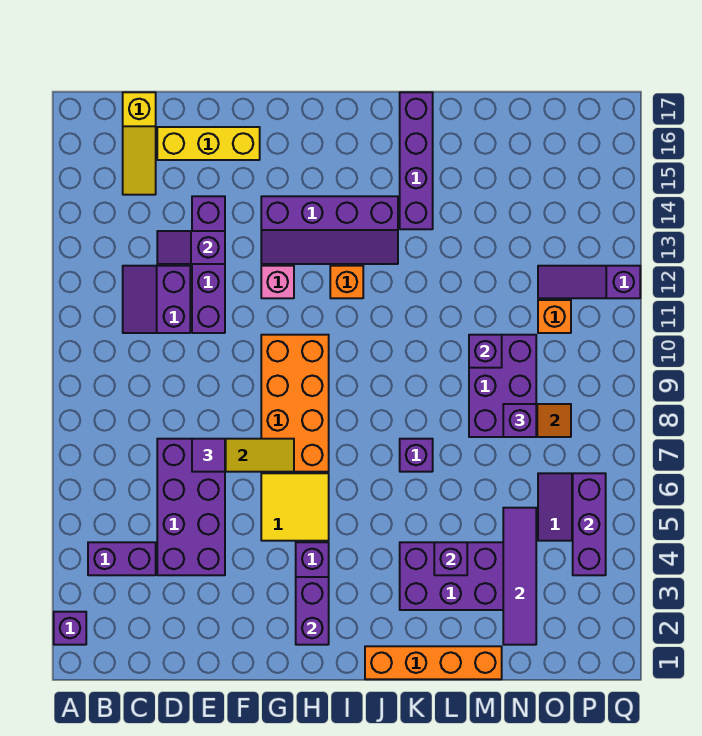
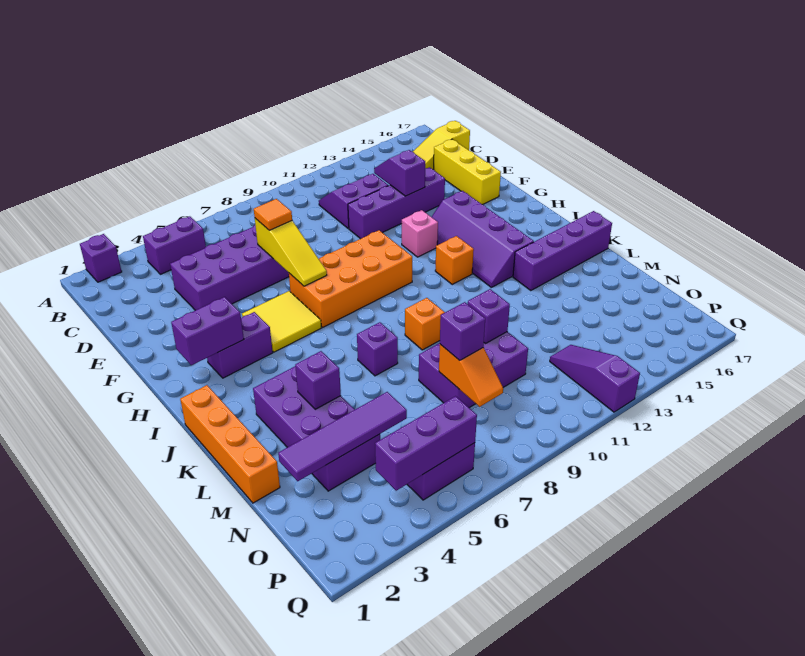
purple brick B4:C4 level 1 -> purple brick B4:B5 level 1
purple tile E7 level 3 -> orange tile E7 level 3
orange brick O11 level 1 -> orange brick K9 level 1

